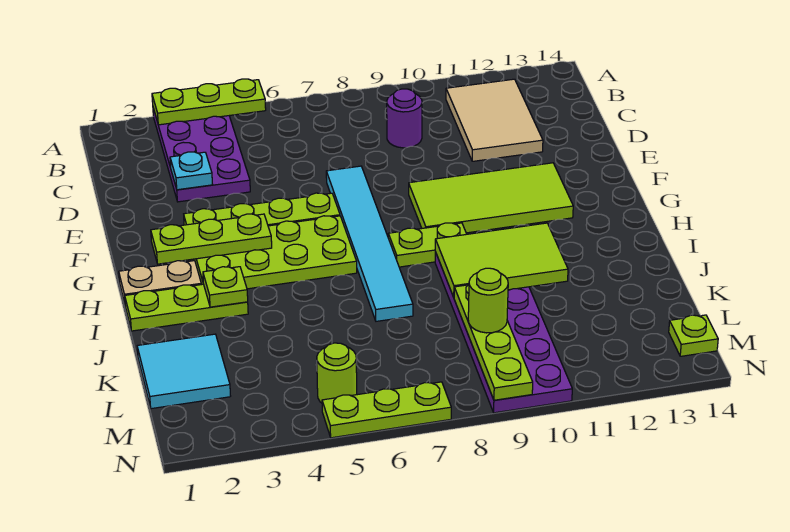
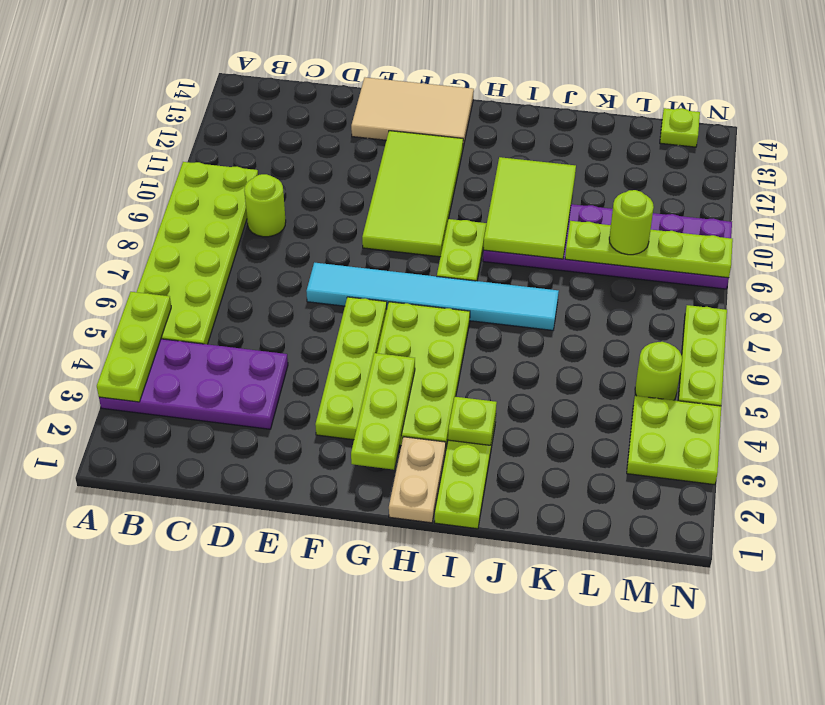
none -> lime plate A5:B10 level 1
tan tile B11:D12 level 1 -> tan tile E13:G14 level 1
purple round brick C9 level 1 -> lime round brick C9 level 1
cyan plate D3 level 2 -> none
cyan tile K1:L2 level 1 -> none
none -> lime plate M3:N4 level 1

